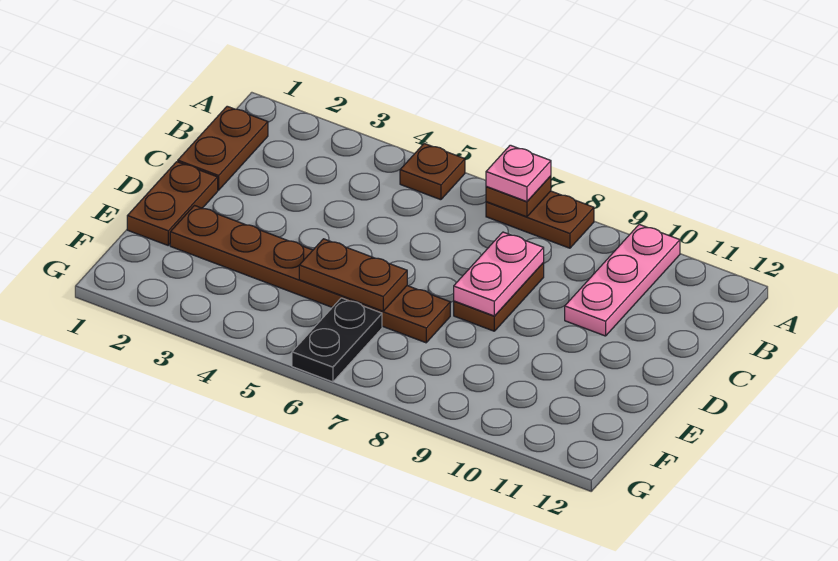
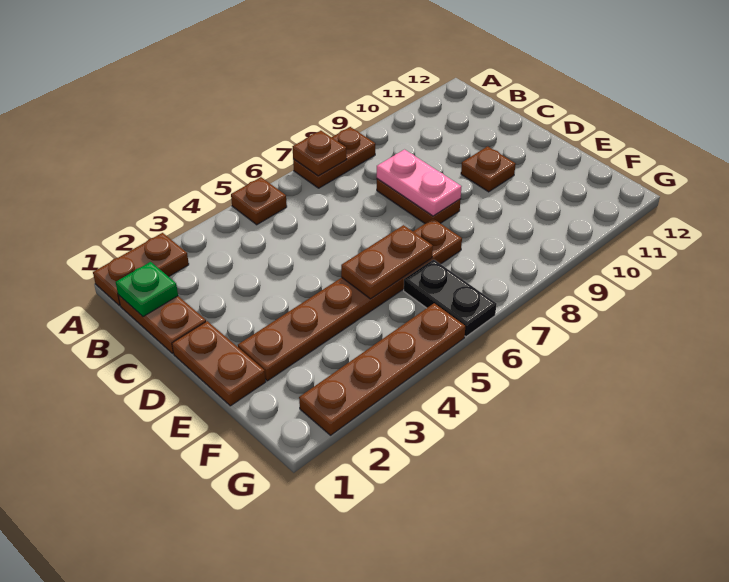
none -> brown plate A1:A2 level 1
pink plate A7 level 3 -> none
pink plate A10:C10 level 1 -> none
none -> green plate B1 level 2
none -> brown plate D10 level 1
none -> brown plate G2:G5 level 1

